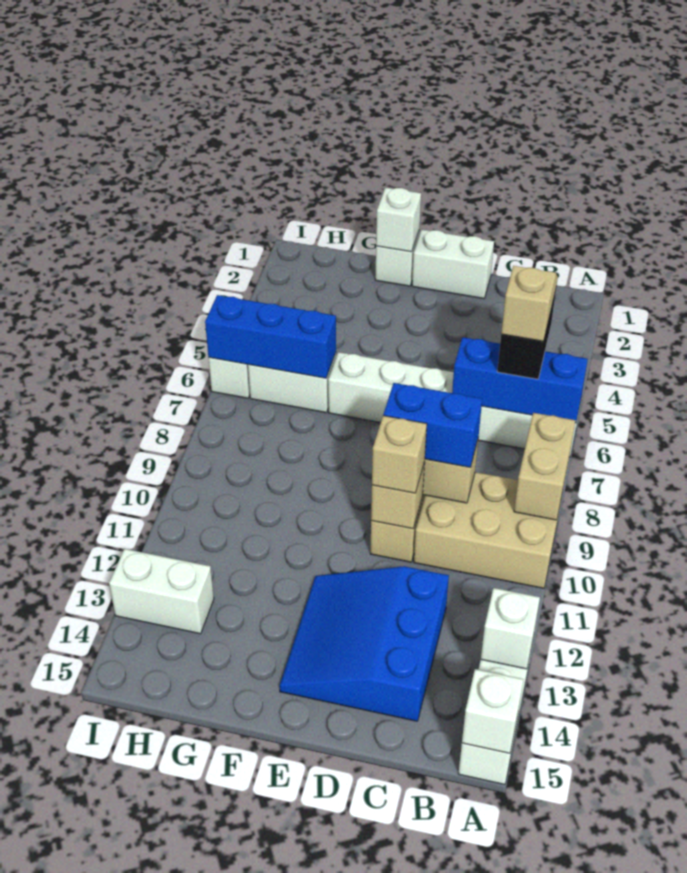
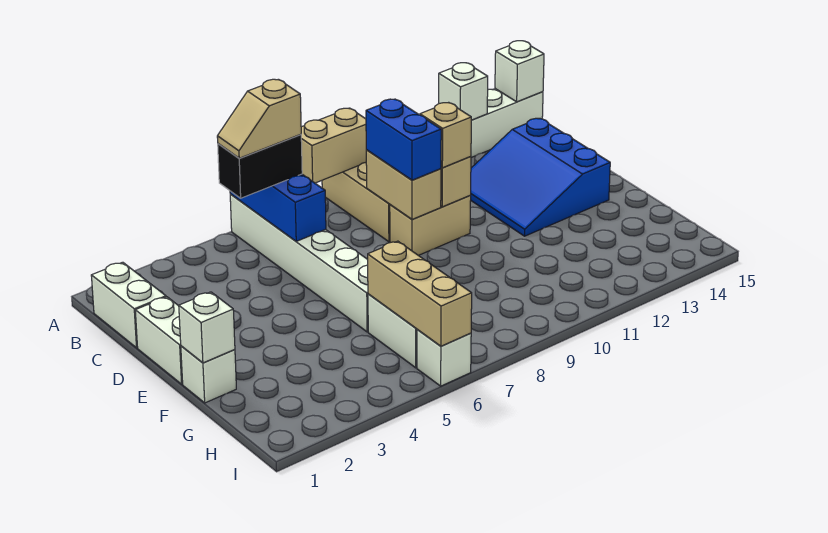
blue slope C12:E14 level 1 top C -> blue slope C12:E14 level 1 top 14
blue brick G6:I6 level 2 -> tan brick G6:I6 level 2
white brick H13:I13 level 1 -> white brick B1:C1 level 1

